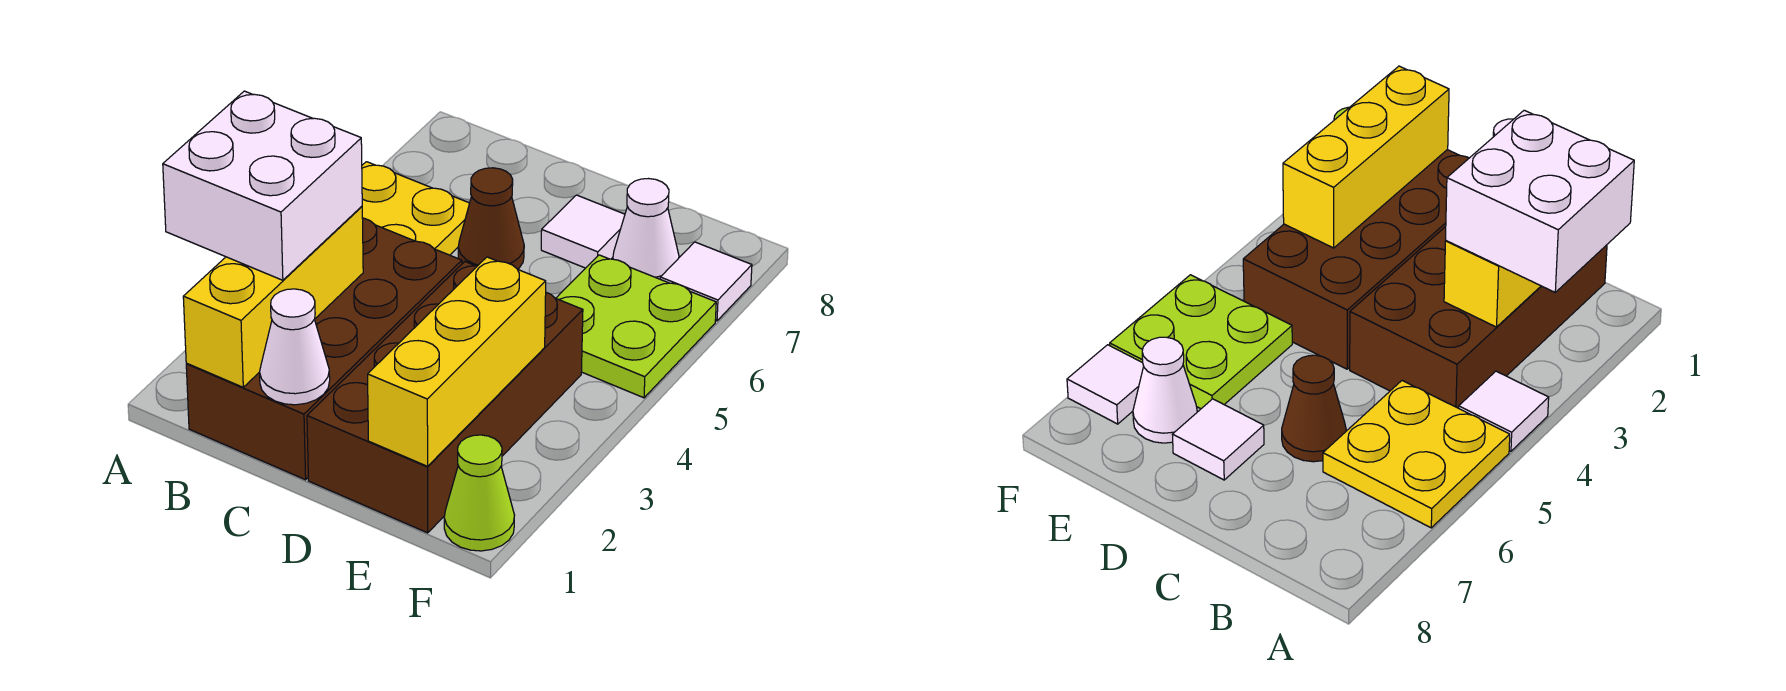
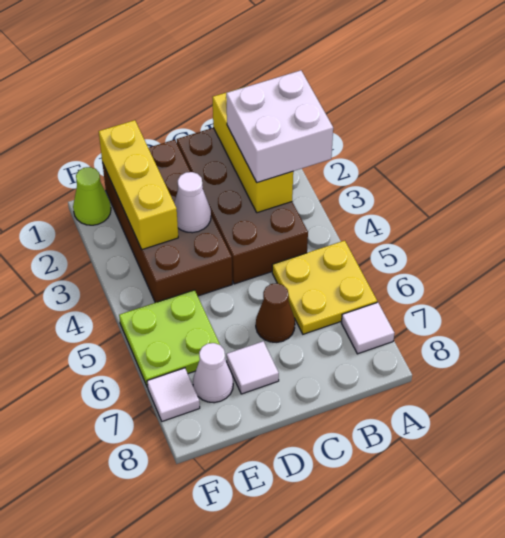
white tile A4 level 1 -> white tile A7 level 1
white cone C1 level 2 -> white cone D3 level 2

